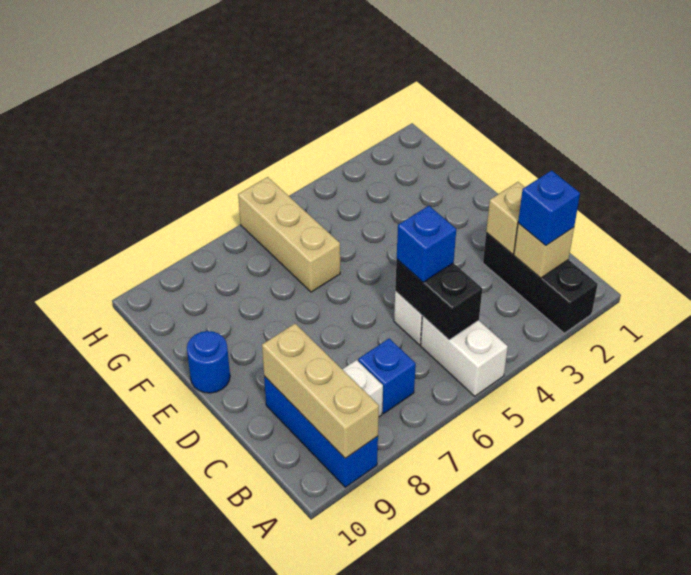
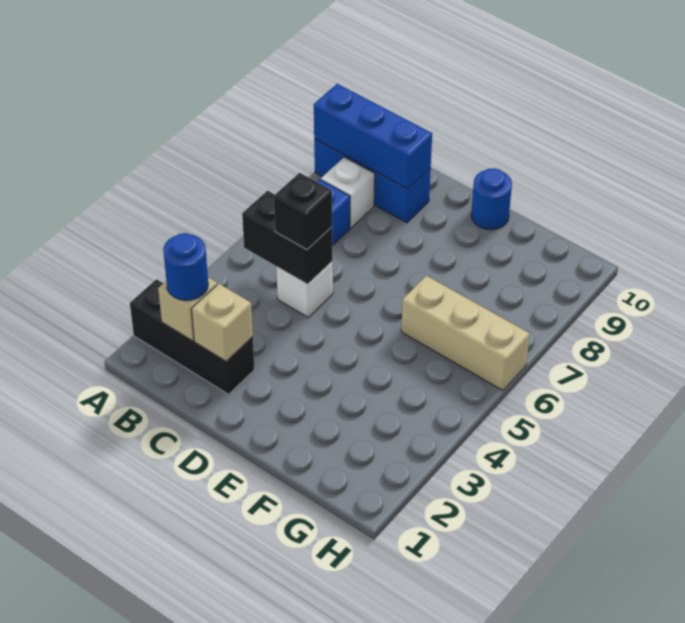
white brick A5:B5 level 1 -> none
tan brick A9:C9 level 2 -> blue brick A9:C9 level 2
blue brick B2 level 3 -> blue round brick B2 level 3
blue brick C5 level 3 -> black brick C5 level 3

